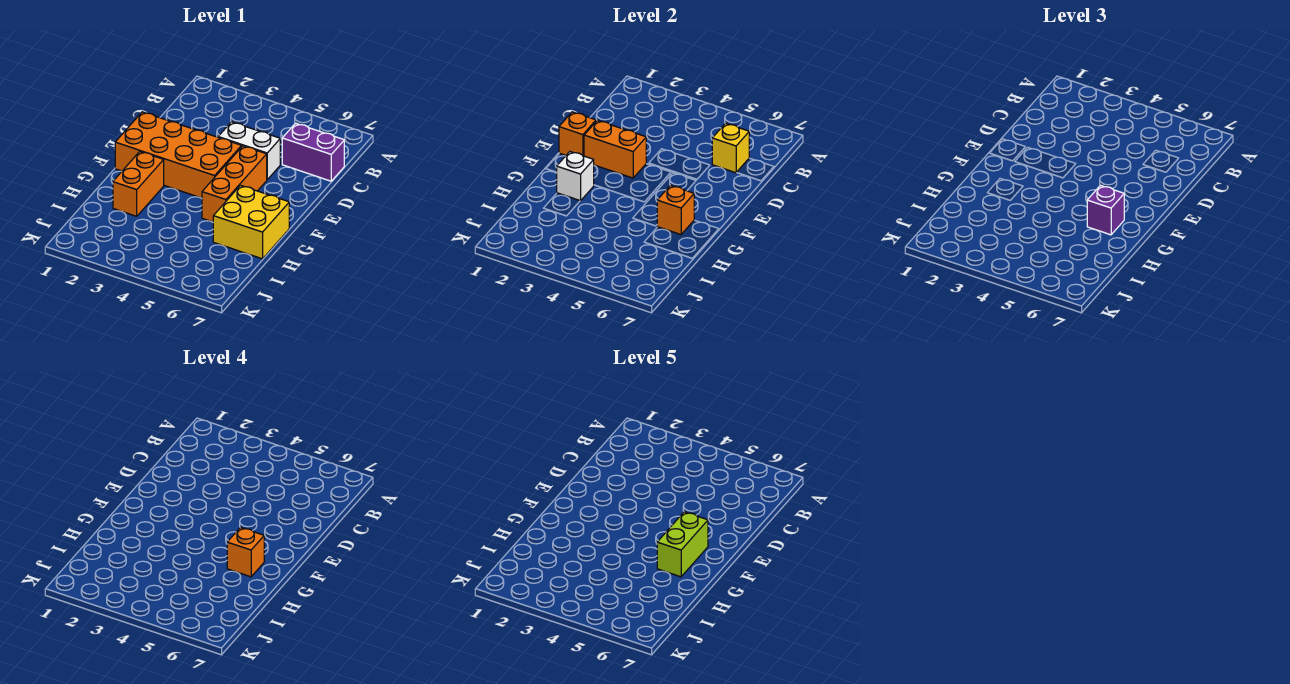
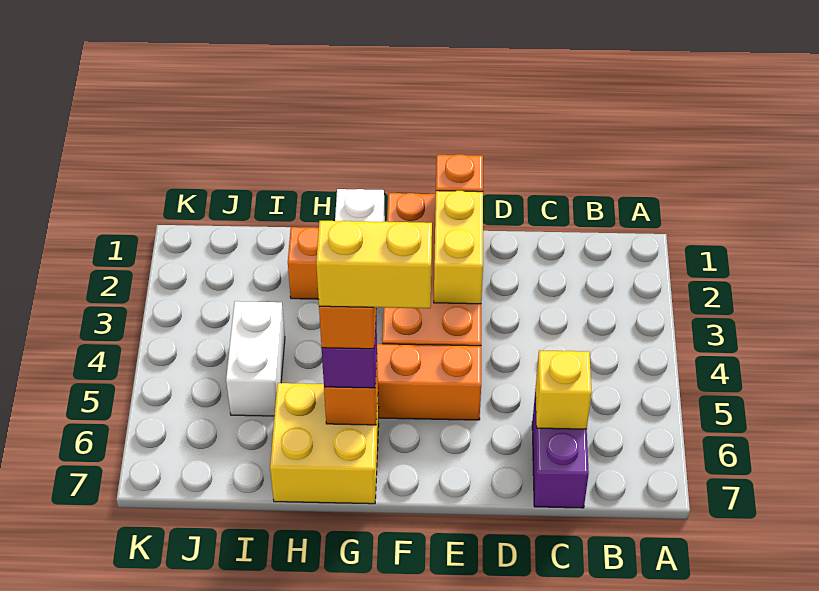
white brick D4:D5 level 1 -> white brick I4:I5 level 1
orange brick E2:E3 level 2 -> yellow brick E2:E3 level 2
lime brick F6:G6 level 5 -> yellow brick F6:G6 level 5

